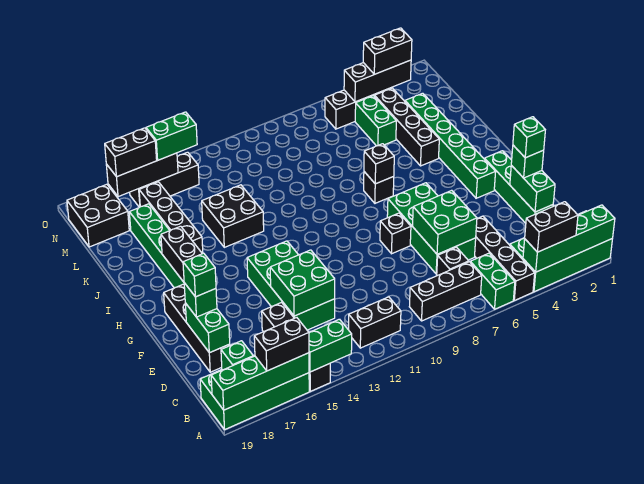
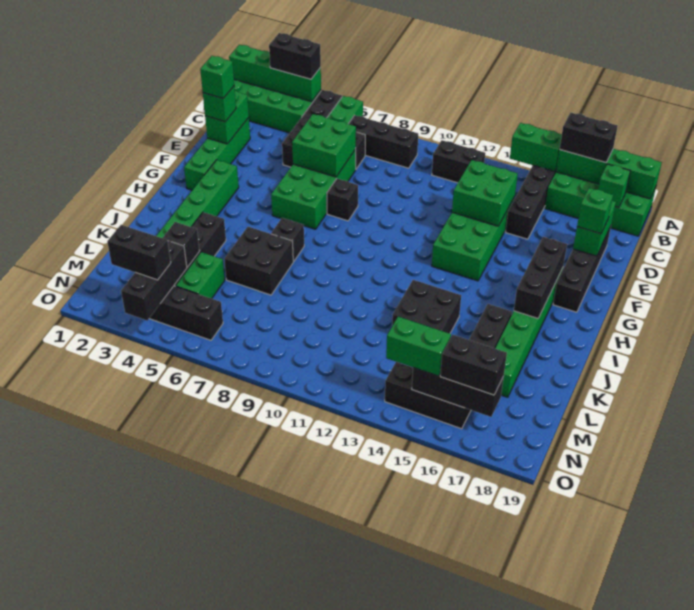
green brick E18 level 4 -> none
black brick I7 level 2 -> black brick L4 level 2
black brick M18:N19 level 1 -> black brick J6:K7 level 1
black brick N3:N5 level 2 -> black brick M4:O4 level 2

